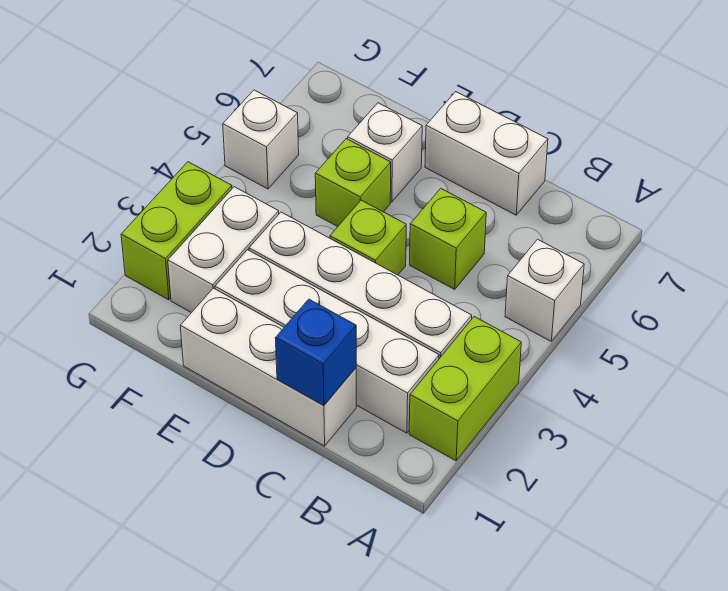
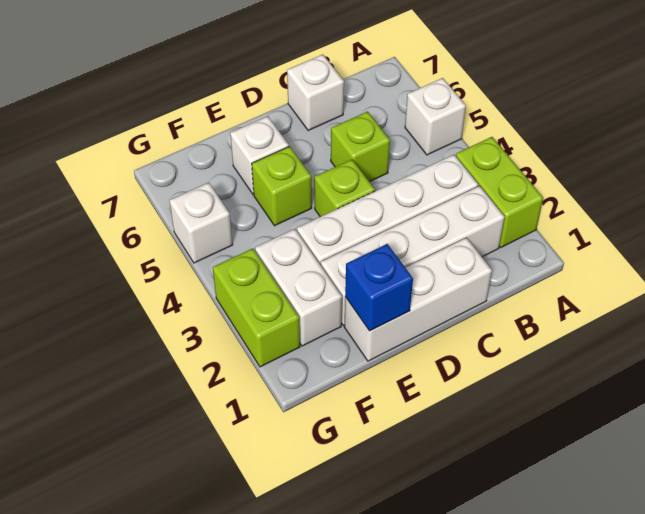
blue brick C1 level 2 -> blue brick E1 level 2
white brick C7:D7 level 1 -> white brick C7 level 1

